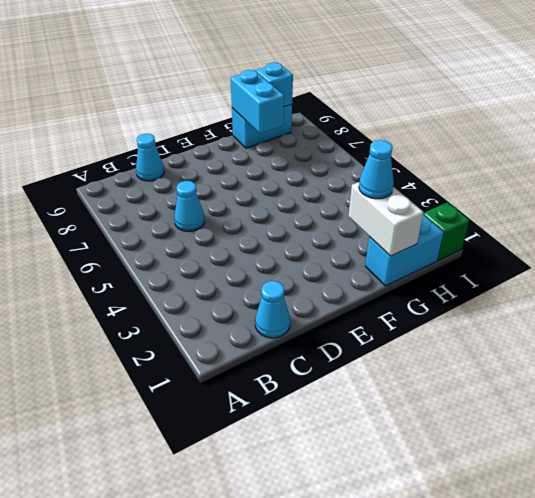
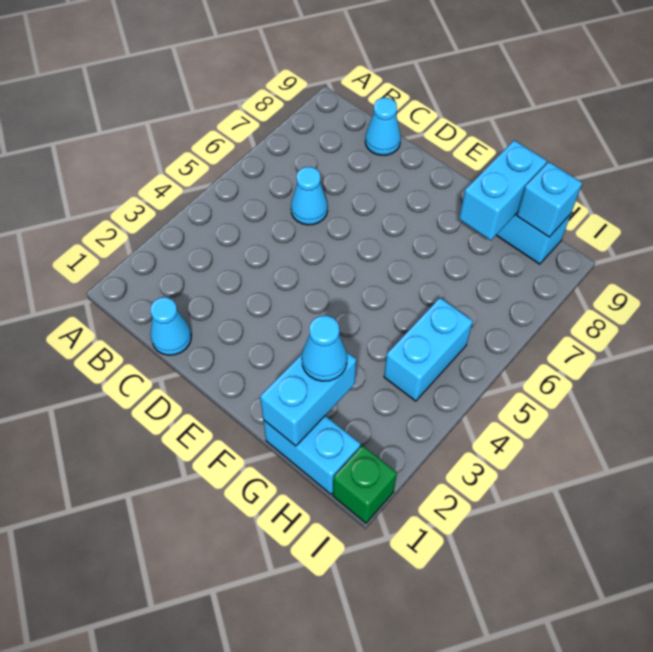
white brick G1:G2 level 2 -> cyan brick G1:G2 level 2
none -> cyan brick H4:H5 level 1

